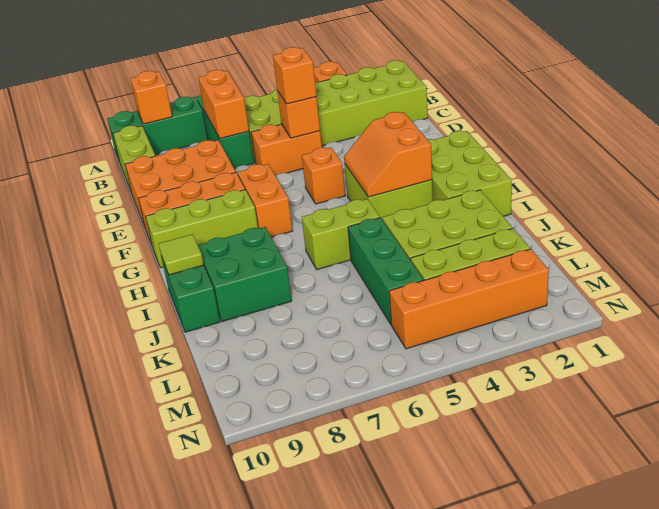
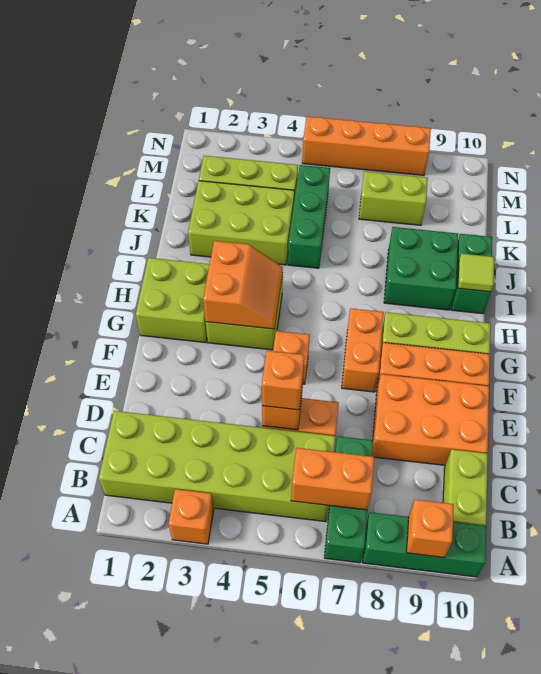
orange brick B7:C7 level 2 -> orange brick B6:B7 level 2
lime brick G1:I2 level 1 -> lime brick G1:H2 level 1
lime brick I5:I6 level 1 -> lime brick L7:L8 level 1
orange brick M2:M5 level 1 -> orange brick N5:N8 level 1

